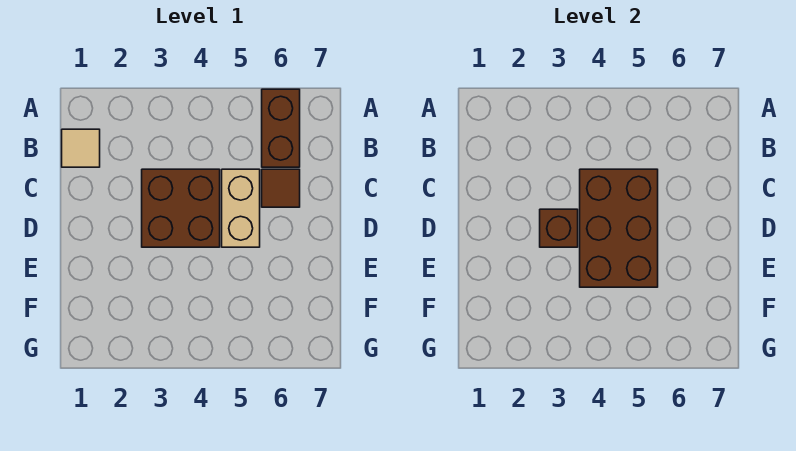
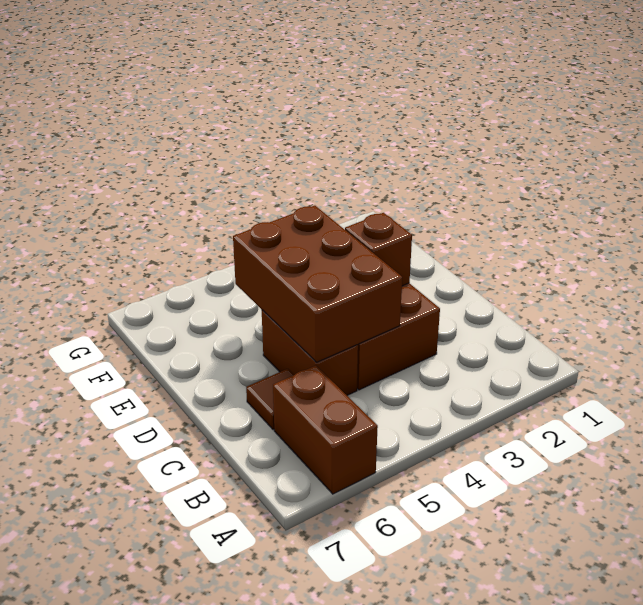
tan tile B1 level 1 -> none
tan brick C5:D5 level 1 -> brown brick C5:D5 level 1

